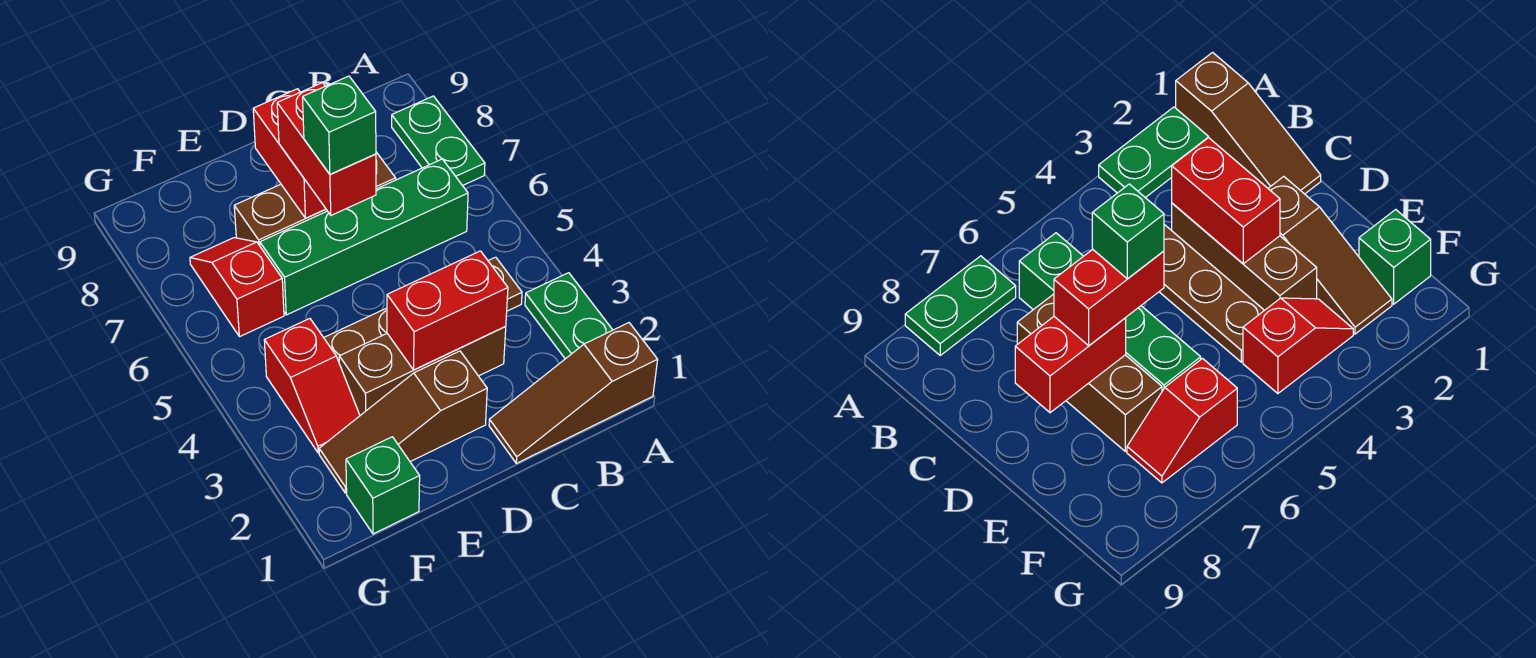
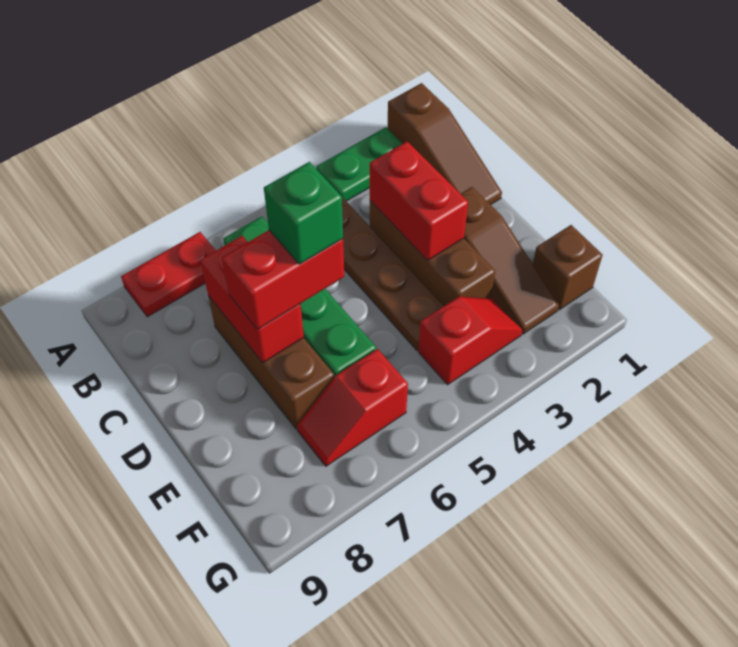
green plate A7:A8 level 1 -> red plate A7:A8 level 1
red brick D7:D8 level 2 -> red brick C7:D7 level 2
green brick F1 level 1 -> brown brick F1 level 1

